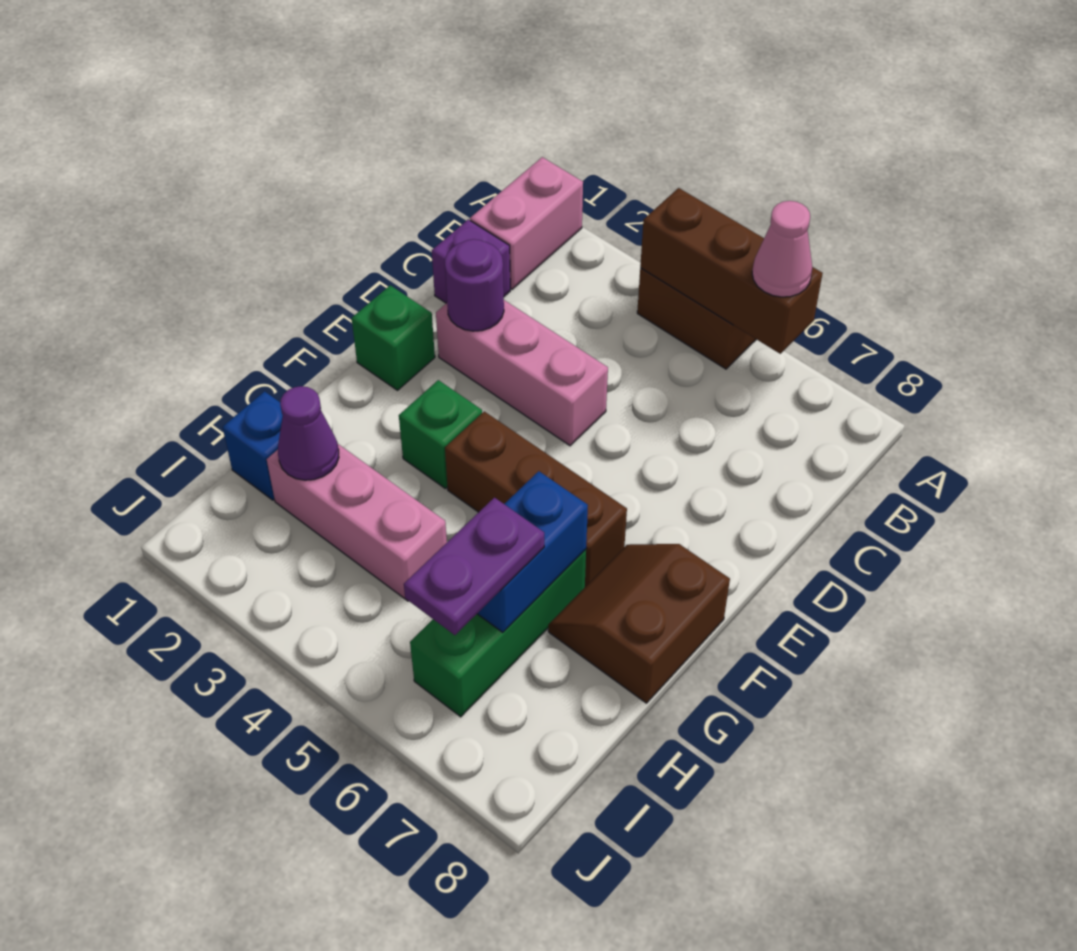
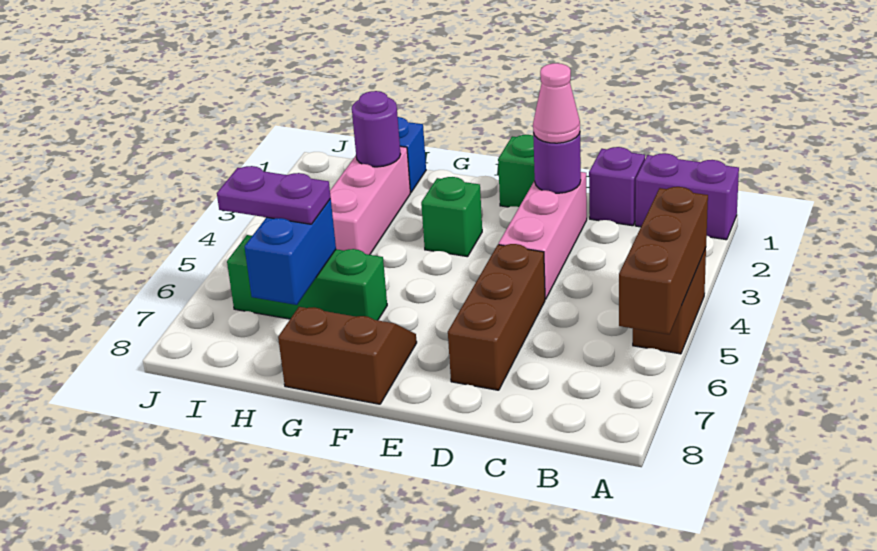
pink brick A1:B1 level 1 -> purple brick A1:B1 level 1
pink cone A6 level 3 -> pink cone D2 level 3
brown brick F4:F6 level 1 -> brown brick D5:D7 level 1
blue brick G6:H6 level 2 -> blue brick H6:H7 level 2
purple cone H2 level 2 -> purple round brick H2 level 2

